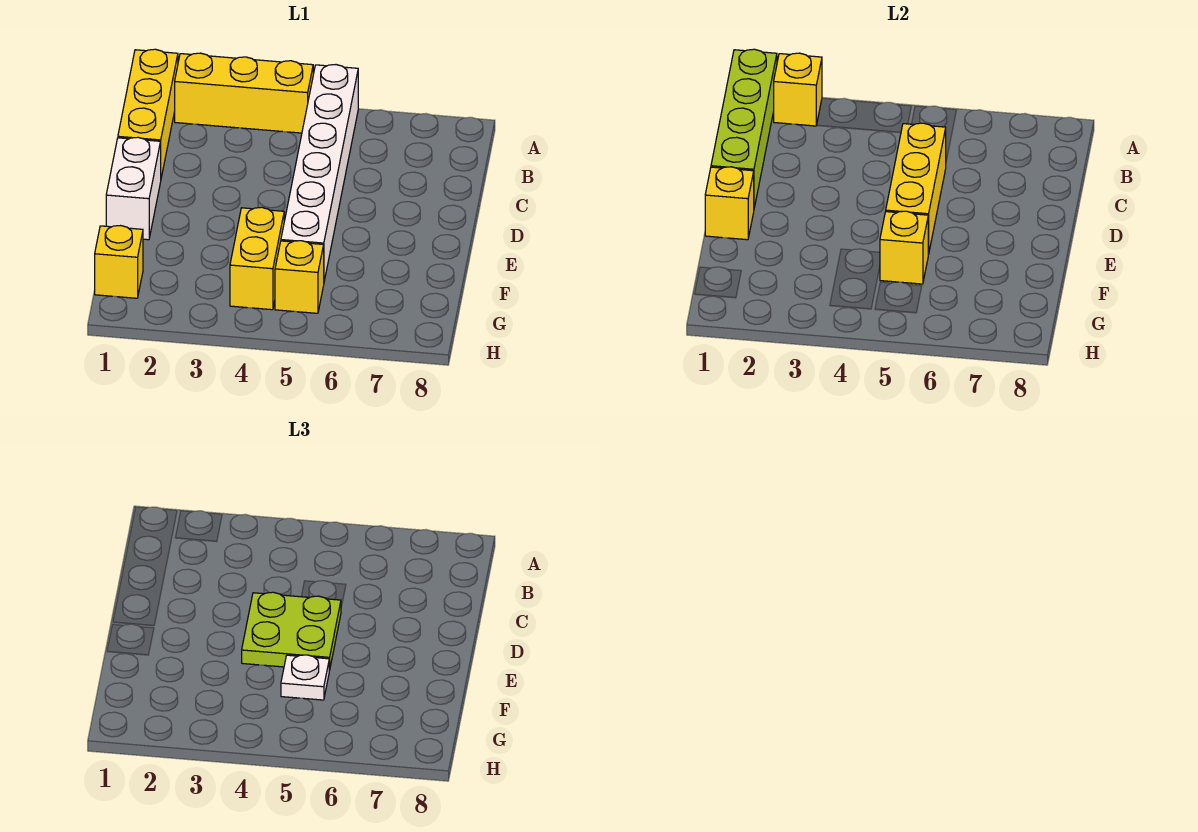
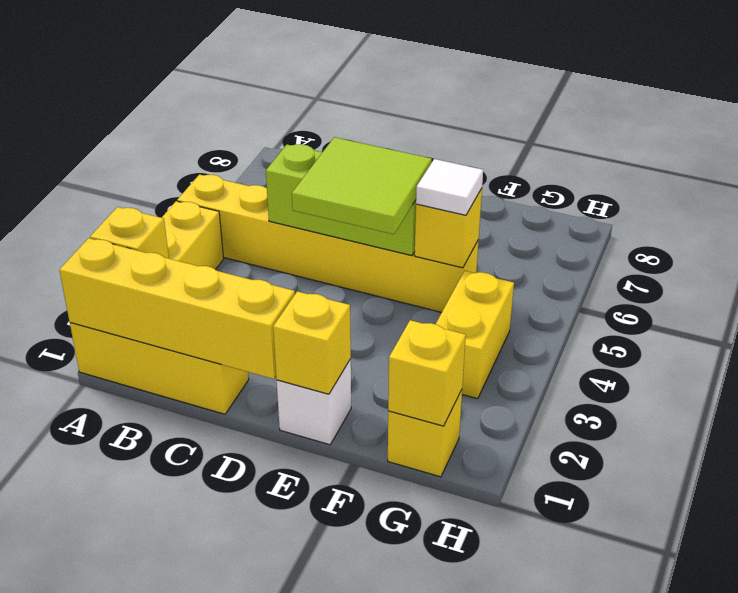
lime brick A1:D1 level 2 -> yellow brick A1:D1 level 2
white brick A5:F5 level 1 -> yellow brick A5:F5 level 1
yellow brick C5:E5 level 2 -> lime brick C5:E5 level 2
white brick D1:E1 level 1 -> white brick E1 level 1
lime plate D4:E5 level 3 -> lime tile D4:E5 level 3
yellow brick F4:G4 level 1 -> yellow brick G3:G4 level 1
white plate F5 level 3 -> white tile F5 level 3
yellow brick G5 level 1 -> yellow brick G1 level 2

